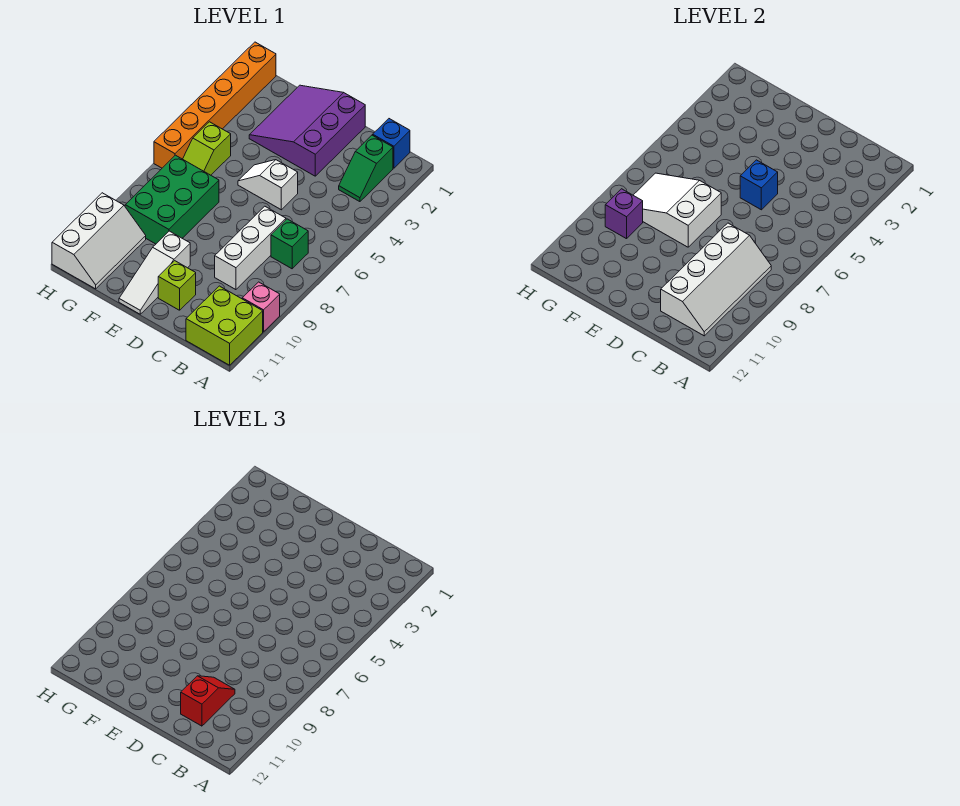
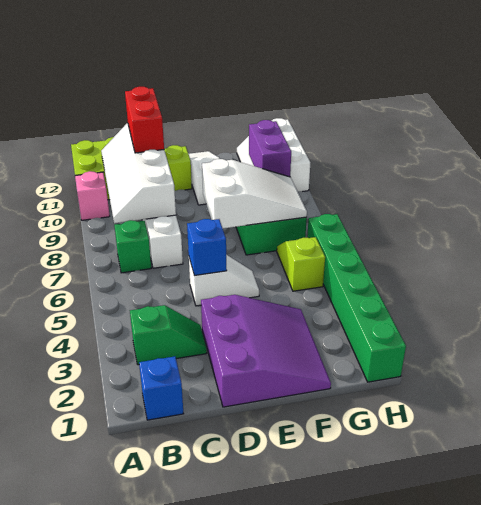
green slope B2:B3 level 1 top 2 -> green slope B3:C3 level 1 top B
red slope C10:C11 level 3 top 11 -> red brick C10:C11 level 3
purple brick G9 level 2 -> purple brick G9:G10 level 2
orange brick H1:H6 level 1 -> green brick H1:H6 level 1

